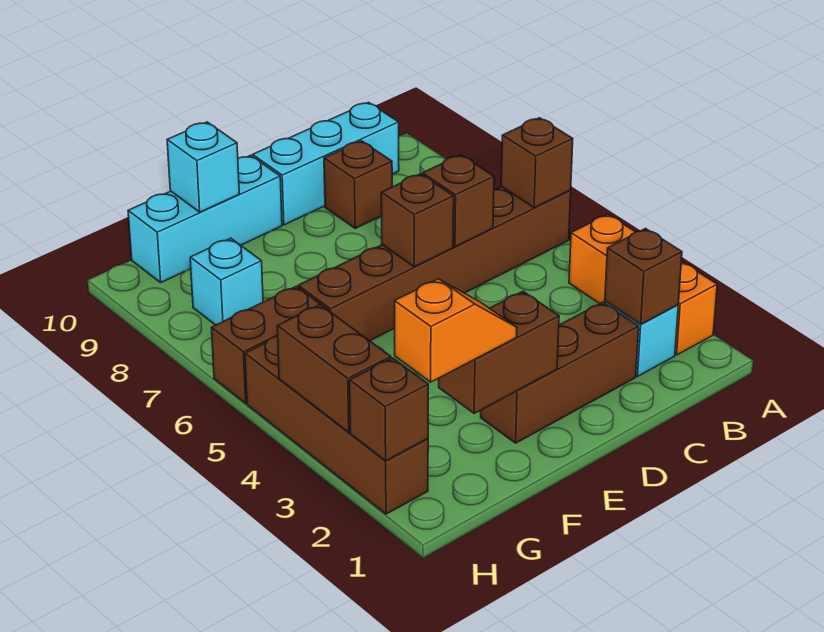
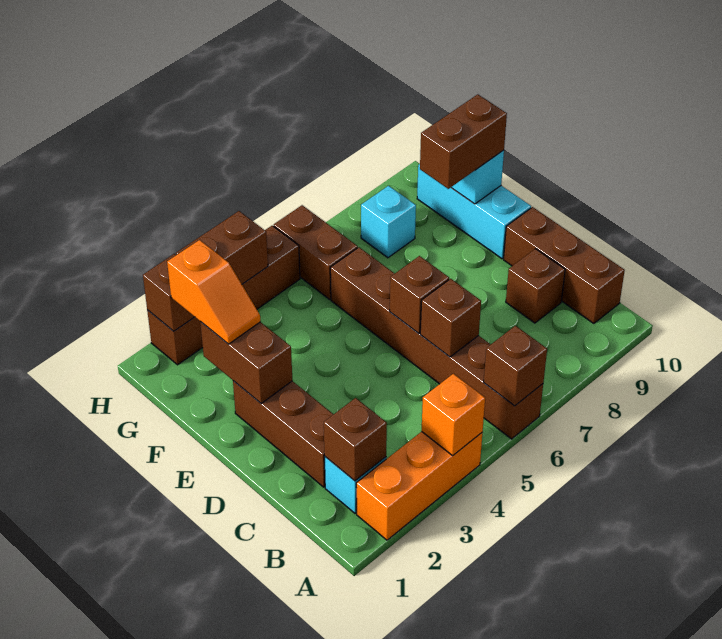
none -> orange brick A4 level 2
cyan brick B10:D10 level 1 -> brown brick B10:D10 level 1
none -> brown brick F9:F10 level 3

